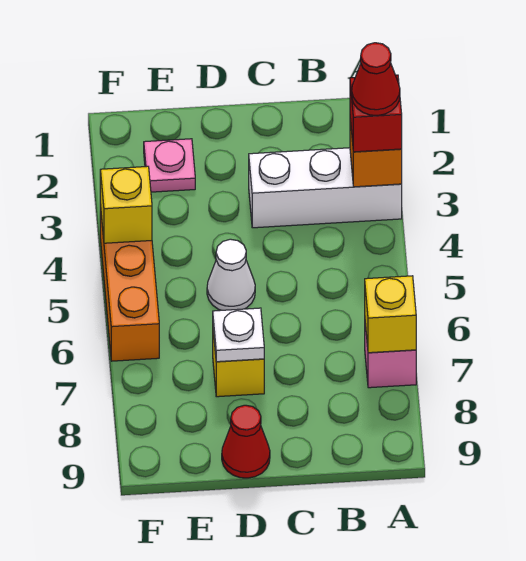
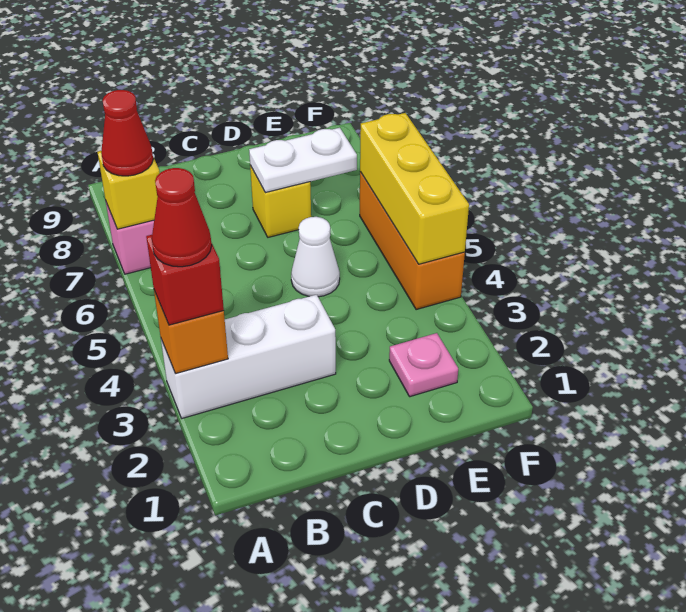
white plate D7 level 2 -> white plate D7:E7 level 2
red cone D9 level 1 -> red cone A7 level 3
yellow brick F4 level 2 -> yellow brick F4:F6 level 2

